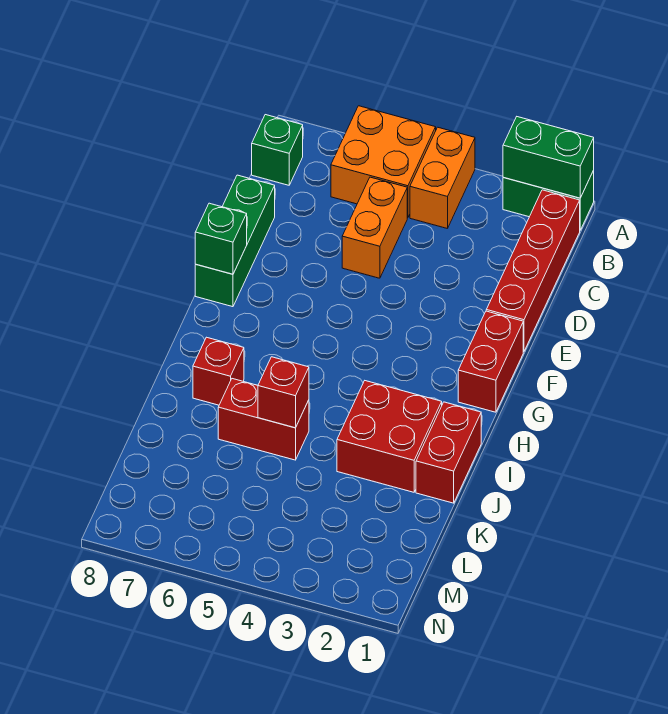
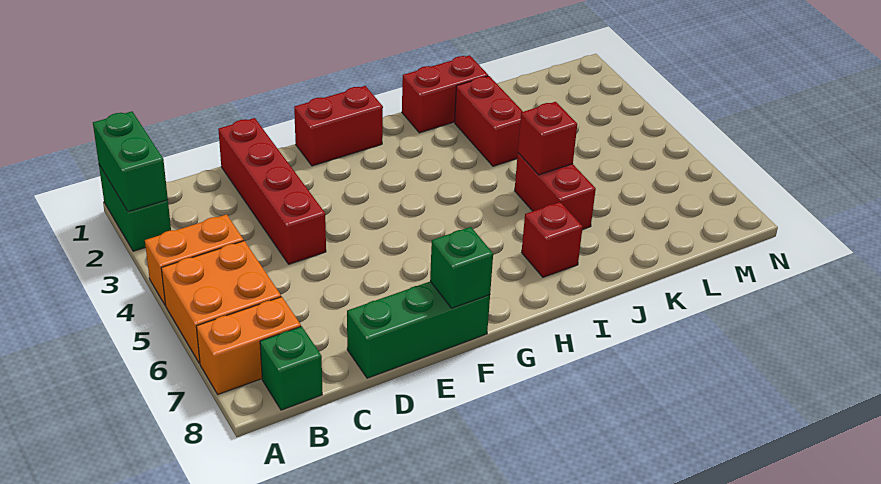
red brick B1:E1 level 1 -> red brick D1:D4 level 1
orange brick C5:D5 level 1 -> orange brick A7:B7 level 1
red brick I2:J3 level 1 -> red brick J2:J3 level 1

